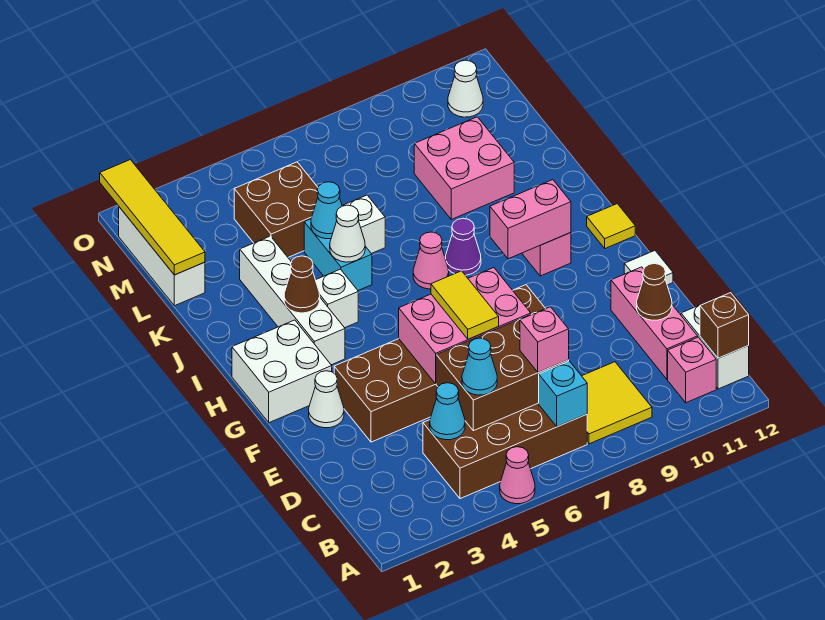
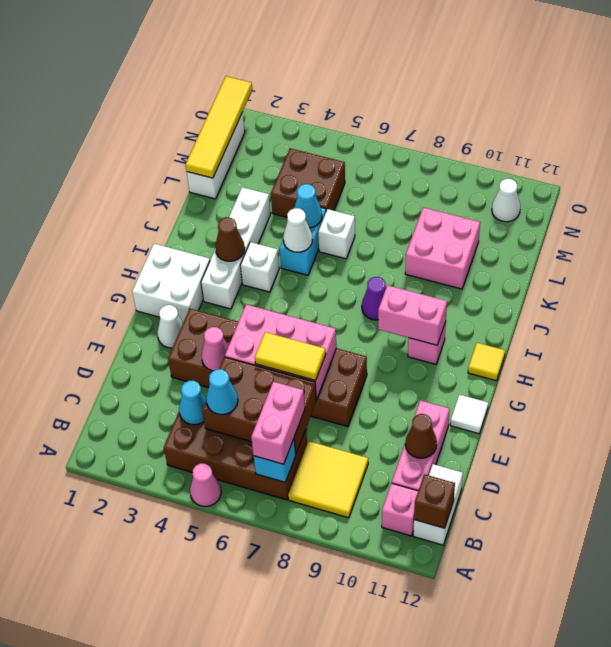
pink brick C7 level 3 -> pink brick B7:C7 level 3
yellow tile E6:F6 level 3 -> yellow tile E6:E7 level 3
pink cone I7 level 1 -> pink cone E4 level 2

